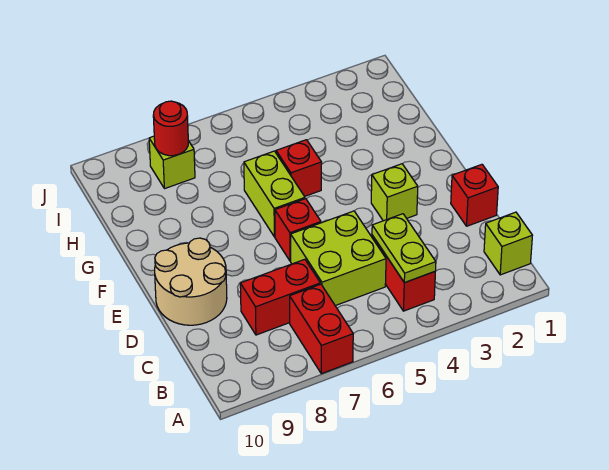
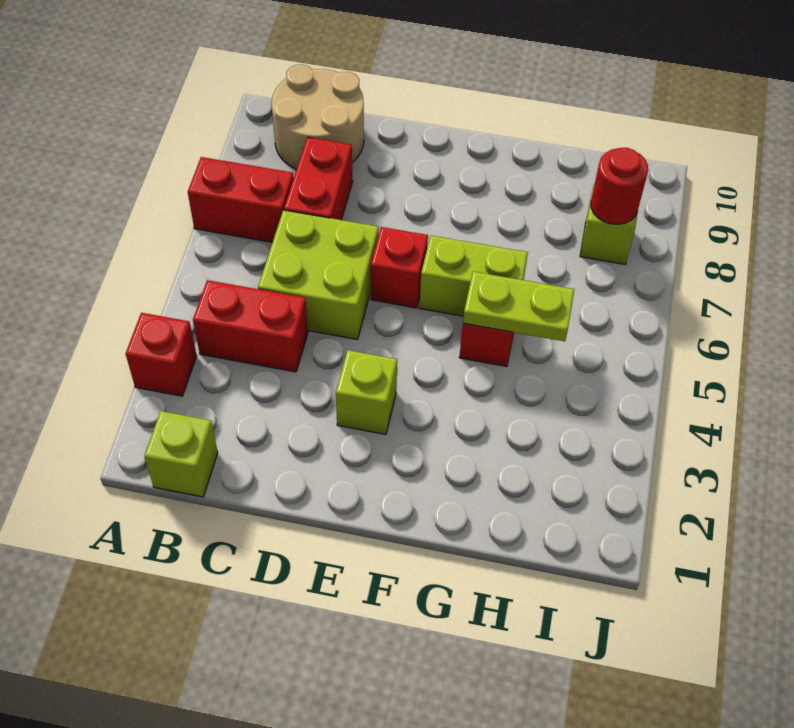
lime plate B4:C4 level 2 -> lime plate G5:H5 level 2
red brick D1 level 1 -> red brick A3 level 1
tan round brick D9:E10 level 1 -> tan round brick B9:C10 level 1

